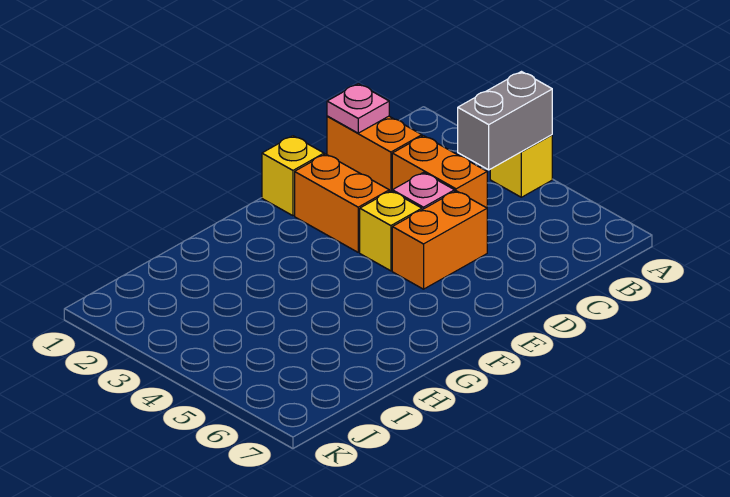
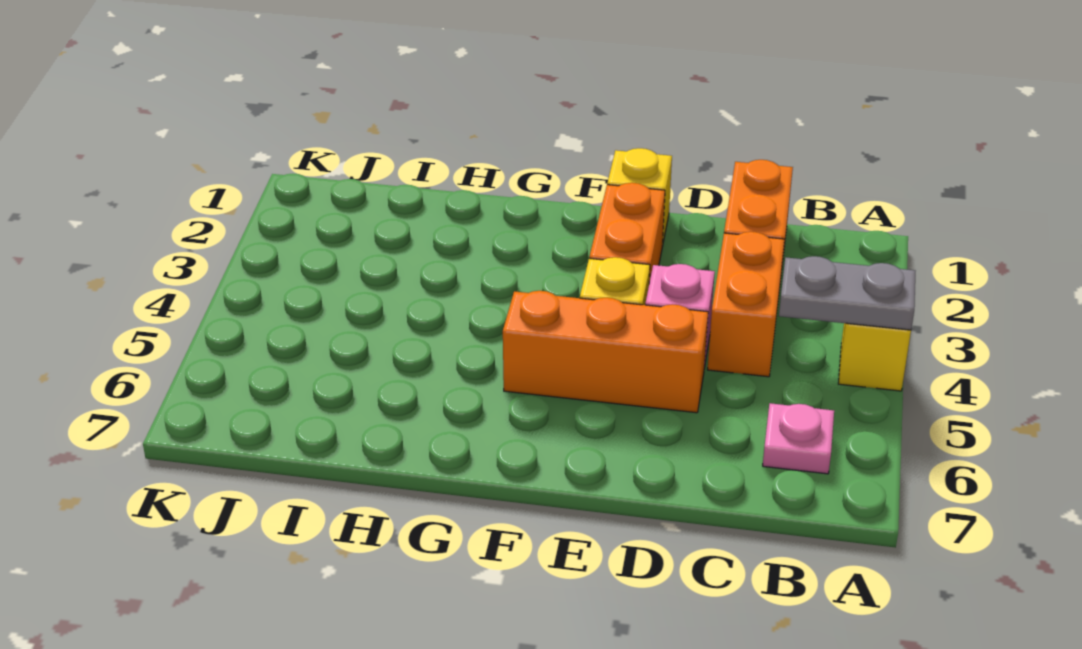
grey brick A4:B4 level 2 -> grey plate A4:B4 level 2
pink plate C1 level 2 -> pink plate B6 level 1
orange brick D5:E5 level 1 -> orange brick D5:F5 level 1

